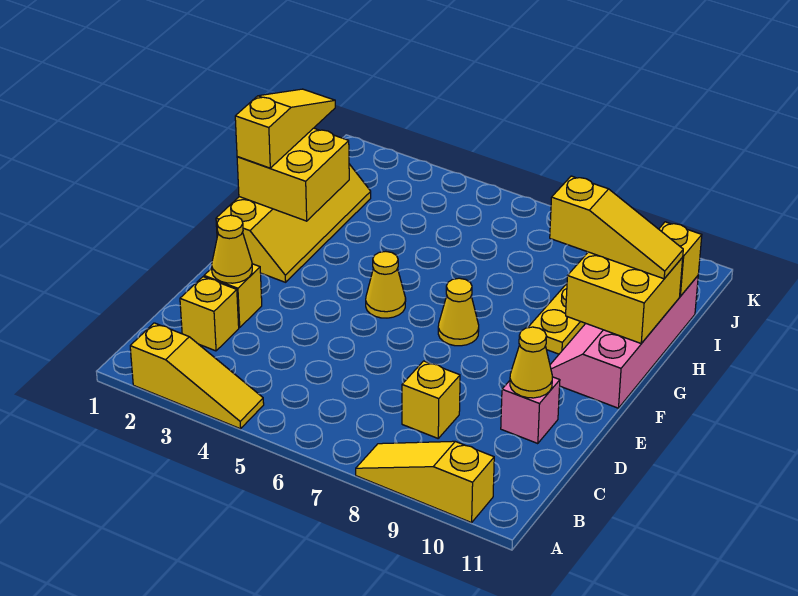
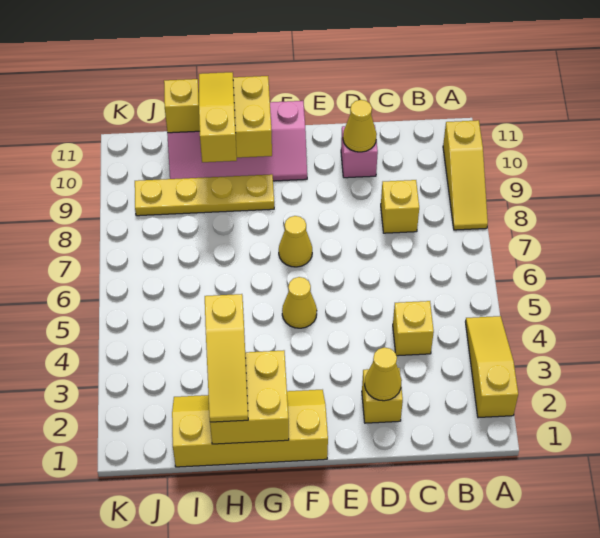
yellow brick C2 level 1 -> yellow brick C4 level 1
yellow slope G1:I1 level 3 top G -> yellow slope H1:H3 level 3 top 3

